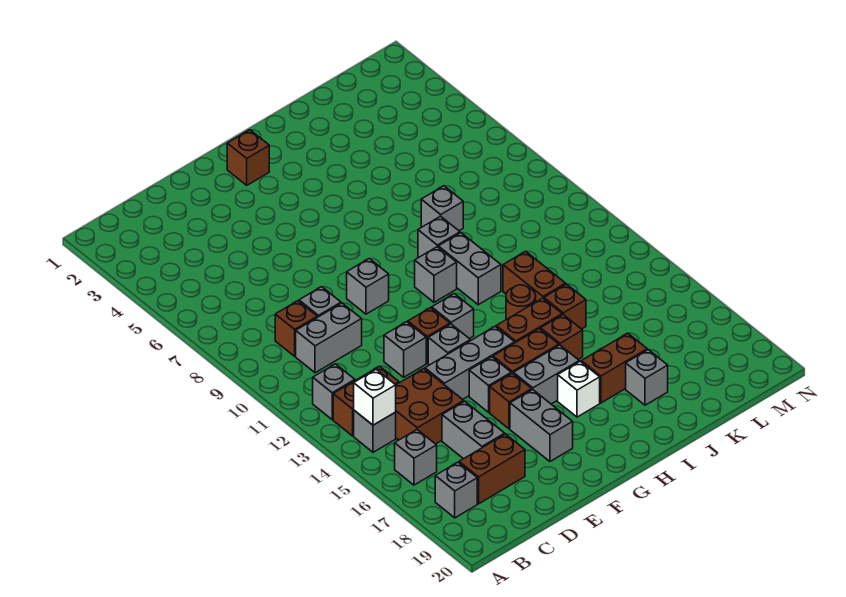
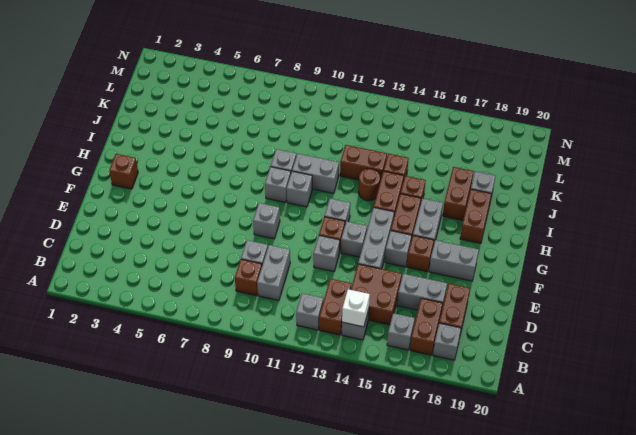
none -> brown brick B17:C17 level 1
white brick H17 level 1 -> none
none -> brown brick H18:I18 level 1
grey brick J8 level 1 -> grey brick H9 level 1

